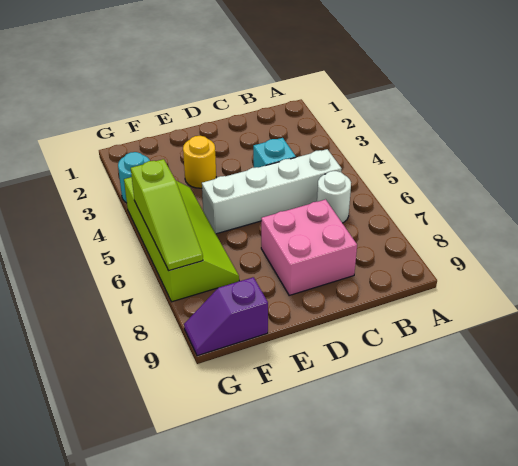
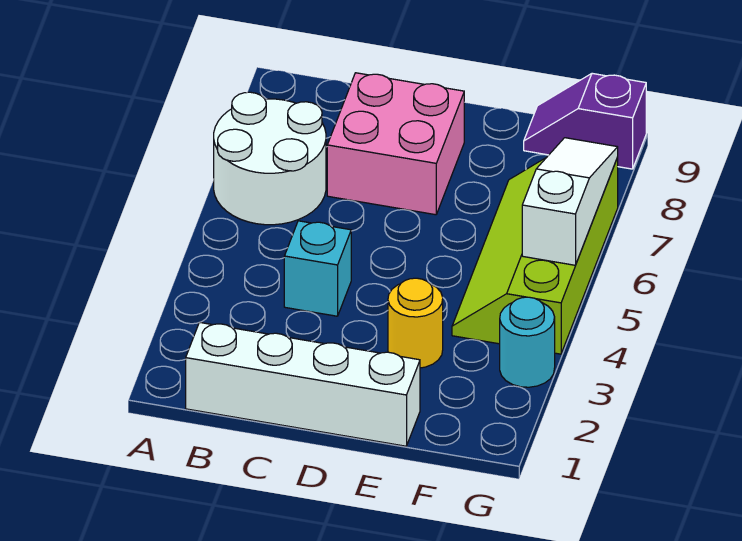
white brick B5:E5 level 1 -> white brick B1:E1 level 1
white round brick B6 level 1 -> white round brick A6:B7 level 1
purple slope F9:G9 level 1 top F -> purple slope F9:G9 level 1 top G
lime slope G5:G7 level 2 top 5 -> white slope G5:G7 level 2 top 5

